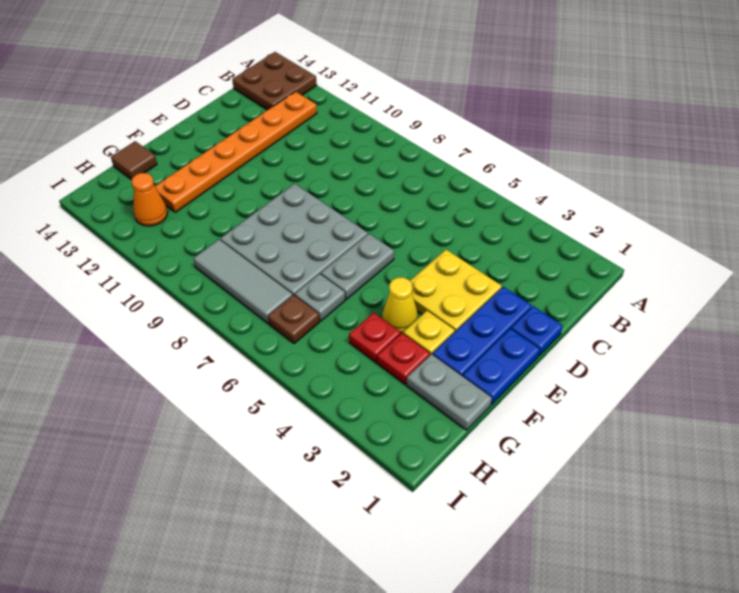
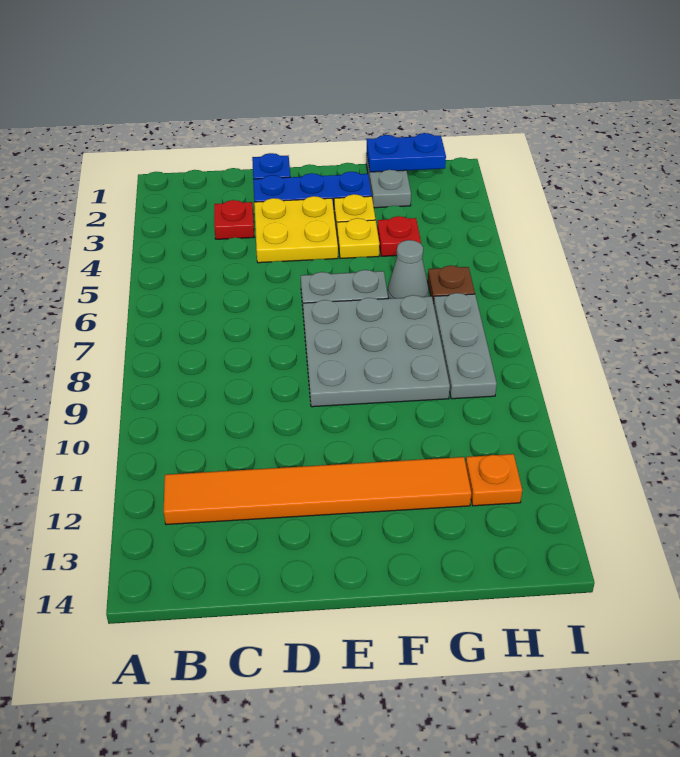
brown plate A13:B14 level 1 -> none
orange plate B12:G12 level 1 -> orange tile B12:G12 level 1
blue plate E1:F1 level 1 -> blue plate G1:H1 level 2
yellow cone F4 level 1 -> yellow plate F4 level 1
red plate G3 level 1 -> red plate C3 level 1
grey plate G6 level 1 -> grey cone G6 level 1
brown tile G14 level 1 -> none
grey tile H7:H9 level 1 -> grey plate H7:H9 level 1
orange cone H12 level 1 -> orange plate H12 level 1

